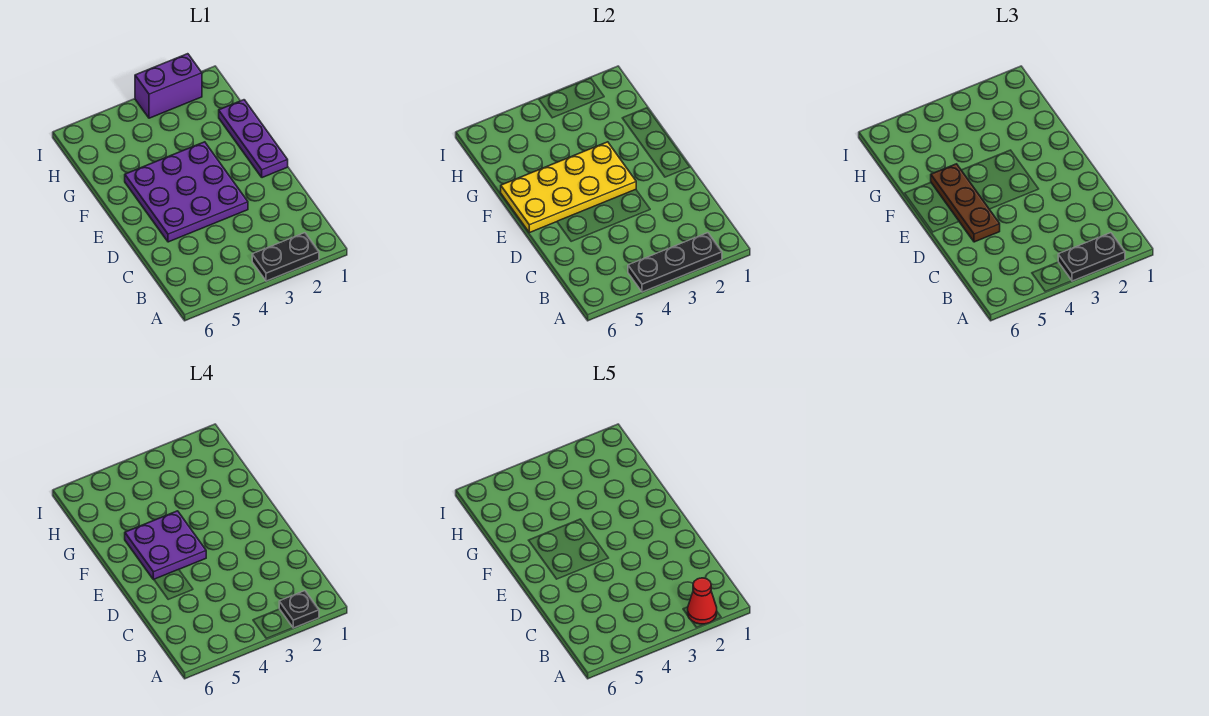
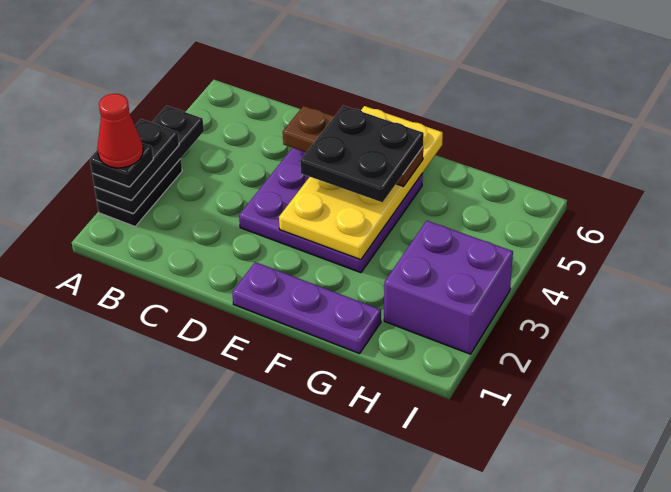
purple plate E4:F5 level 4 -> black plate E4:F5 level 4
purple brick I2:I3 level 1 -> purple brick H2:I3 level 1

